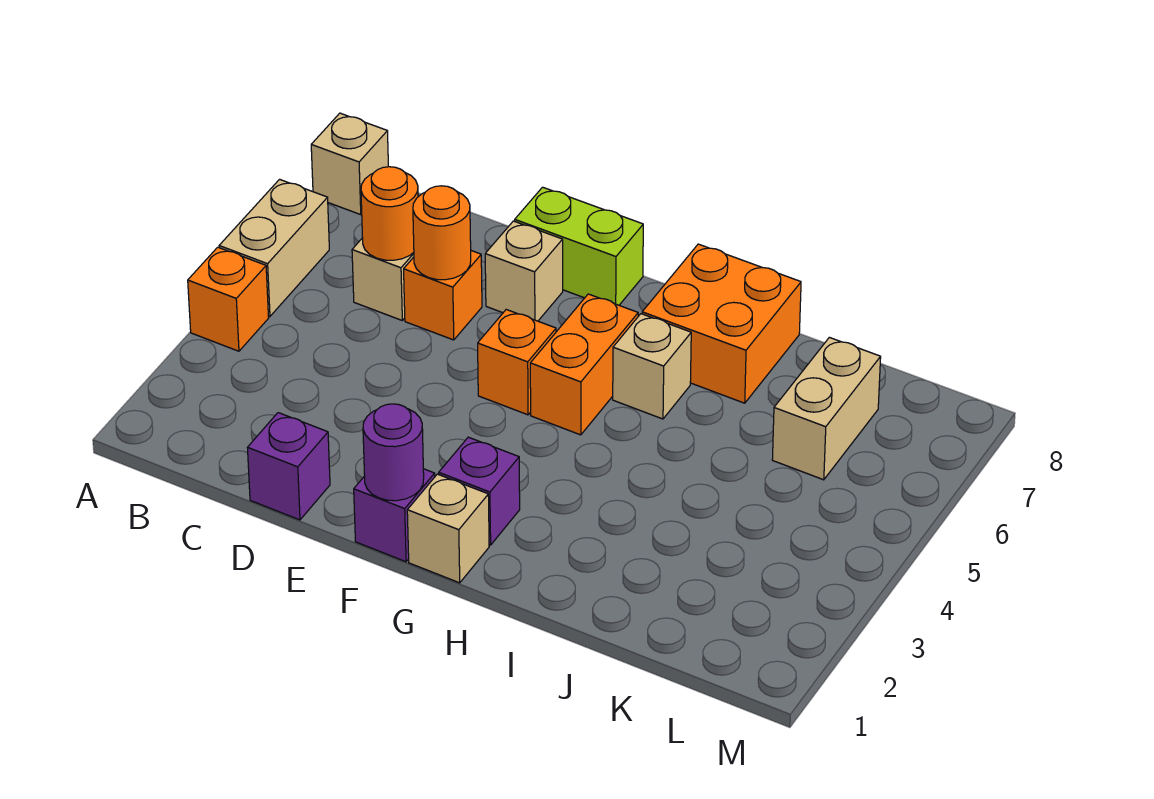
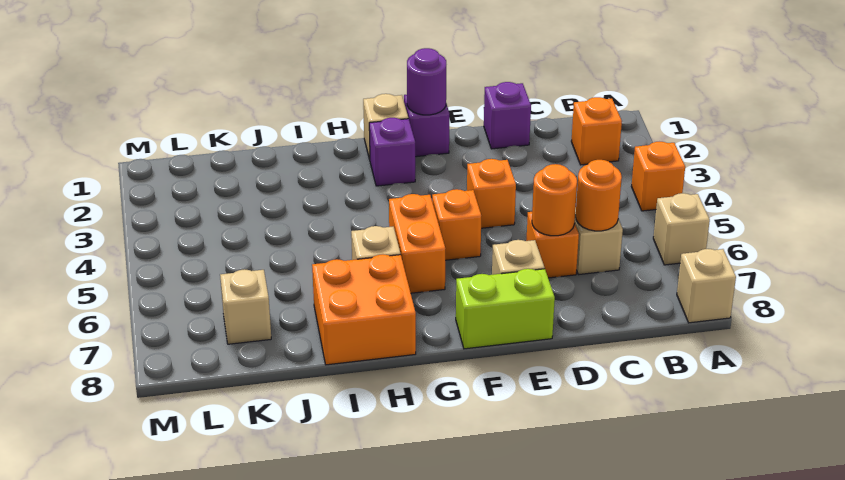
tan brick A5:A6 level 1 -> tan brick A6 level 1
none -> orange brick B2 level 1
none -> orange brick E4 level 1
tan brick K6:K7 level 1 -> tan brick K7 level 1

